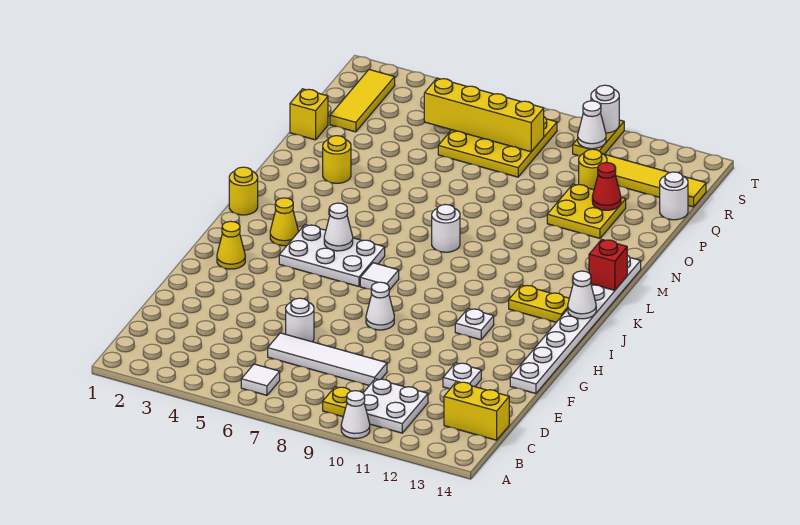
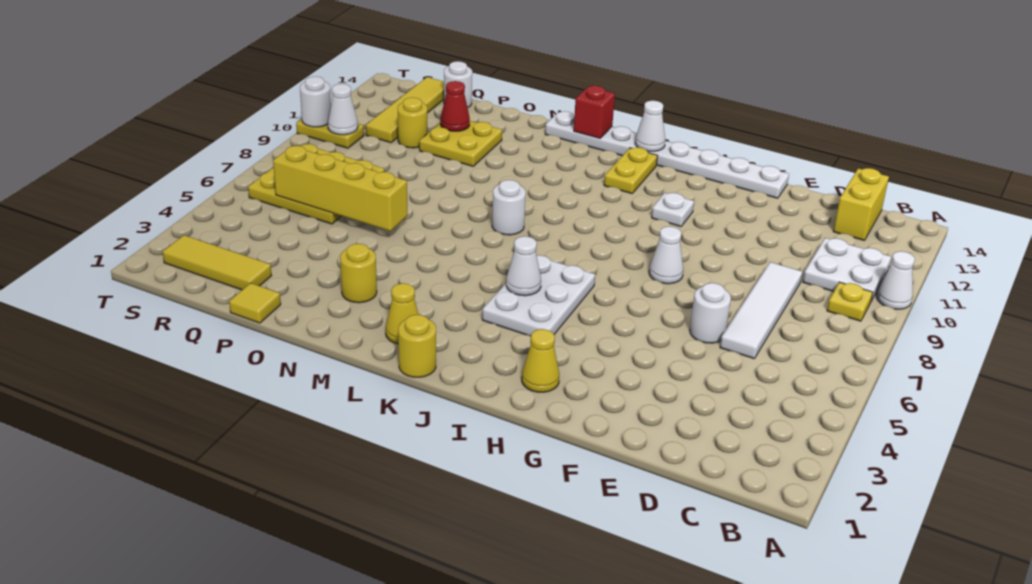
white tile B6 level 1 -> none
white plate E12 level 1 -> none
white tile I7 level 1 -> none
yellow cone J3 level 1 -> yellow cone L2 level 1
yellow brick P1 level 1 -> yellow tile P1 level 1
yellow brick R5:R8 level 2 -> yellow brick O6:R6 level 2

